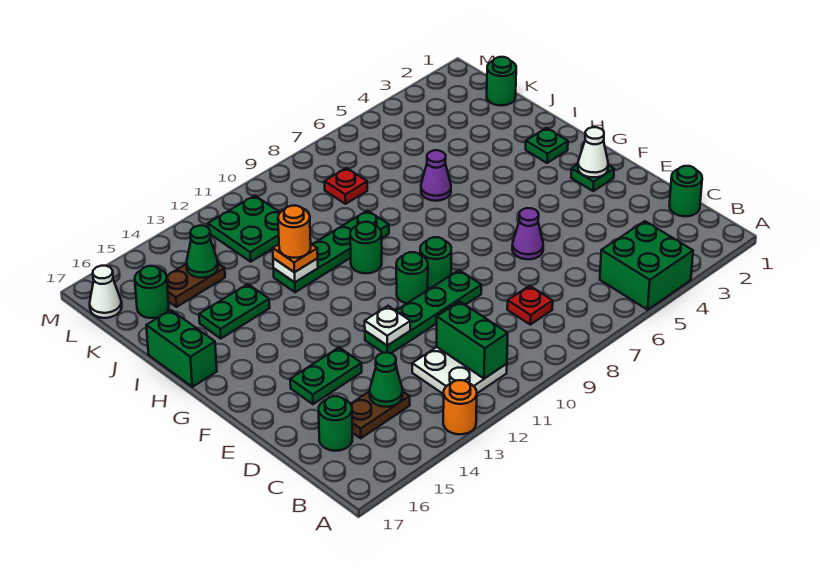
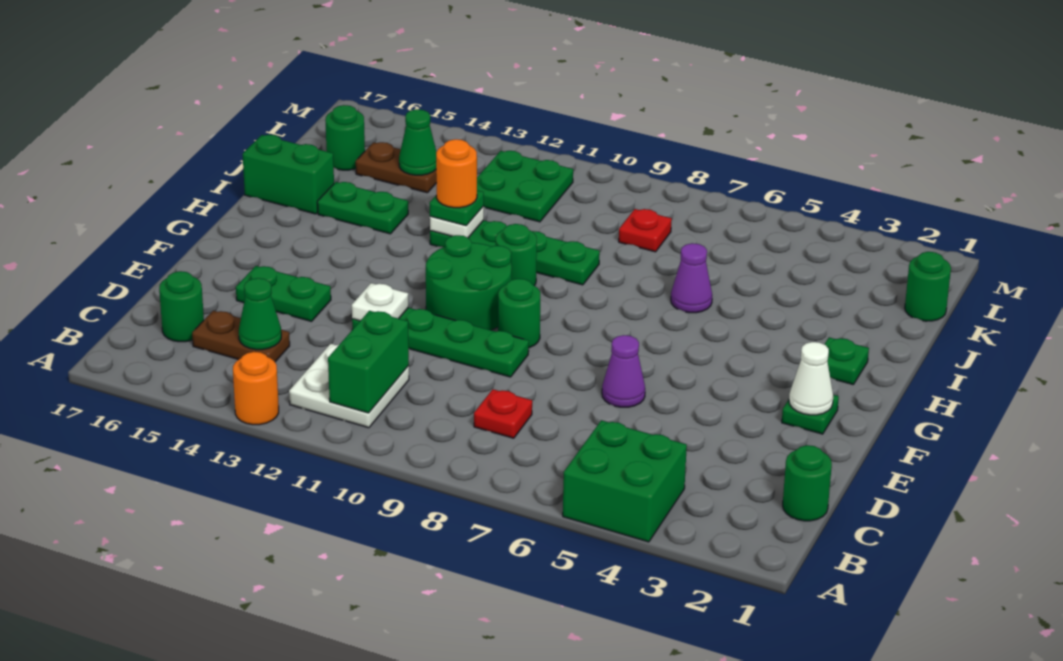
green round brick F10 level 1 -> green round brick F10:G11 level 1
green brick H17:I17 level 1 -> green brick I16:I17 level 1
orange plate I12 level 3 -> green plate I12 level 3
white cone L17 level 1 -> none

